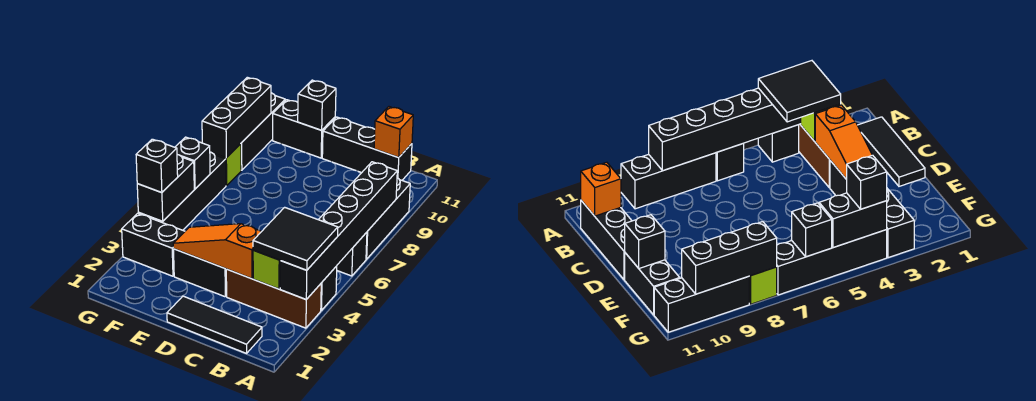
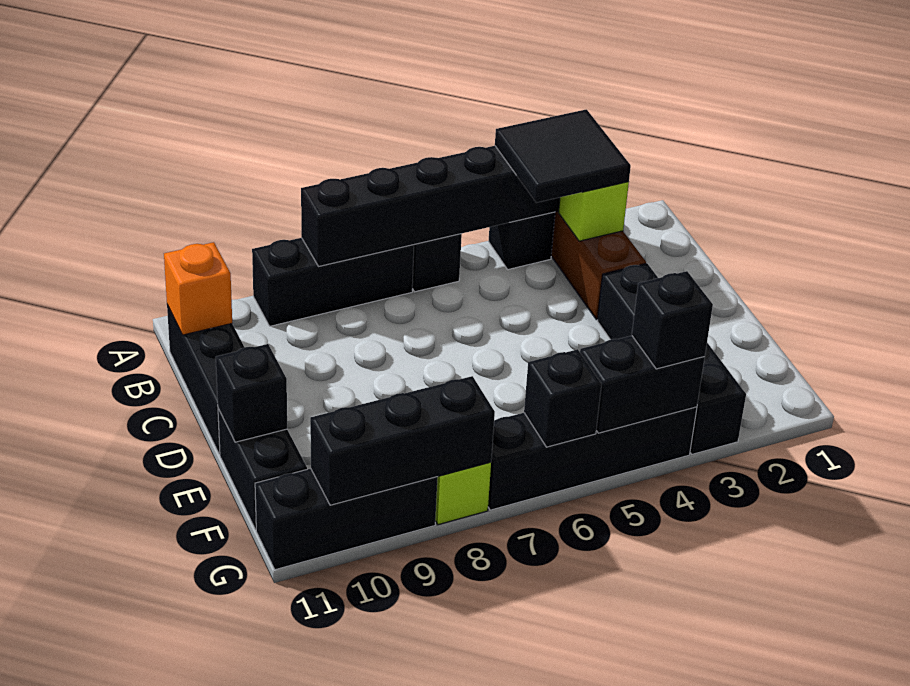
black tile B1:D1 level 1 -> none
orange slope C3:E3 level 2 top C -> none

